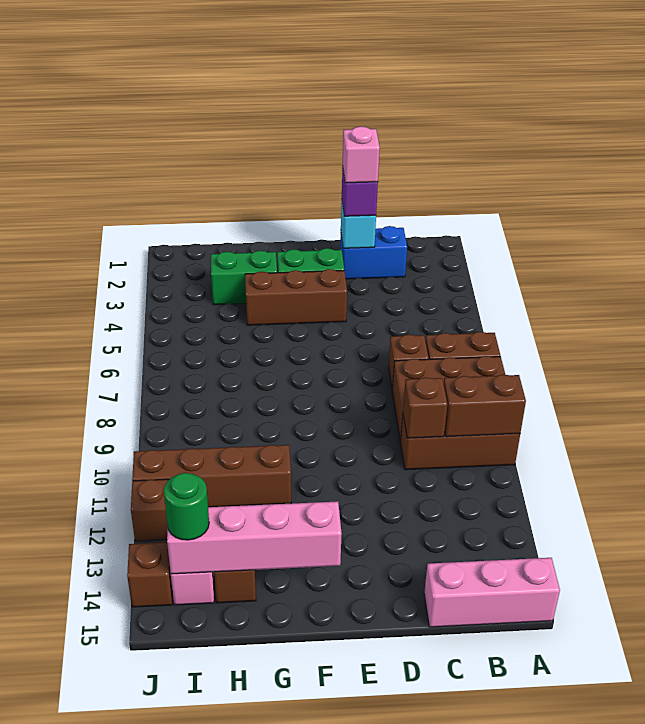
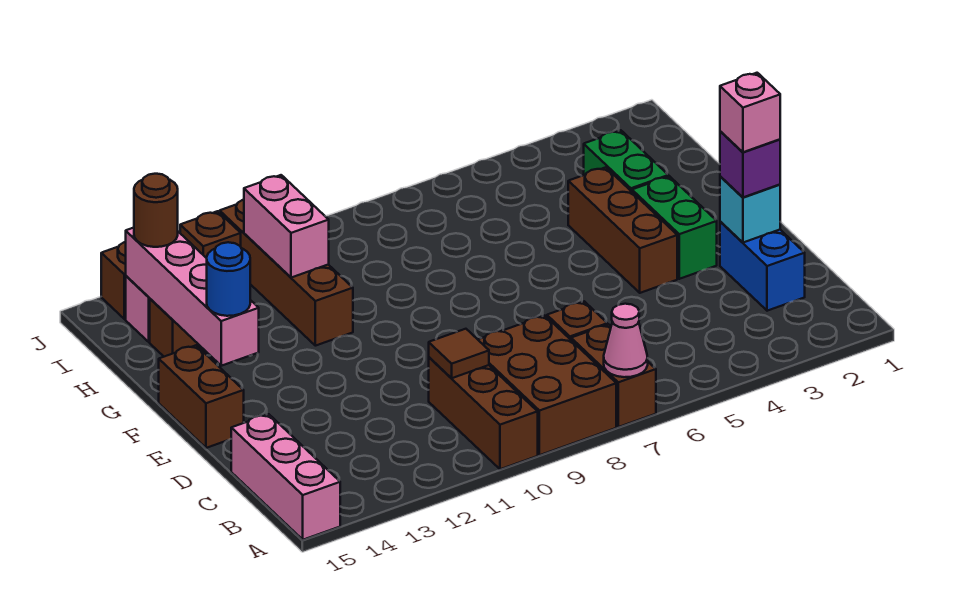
none -> pink cone A7 level 2
brown brick A10:B10 level 2 -> brown brick E15:F15 level 1
brown brick C10 level 2 -> brown tile C10 level 2
none -> blue round brick F14 level 3
none -> pink brick H11:I11 level 2
green round brick I14 level 3 -> brown round brick I14 level 3

